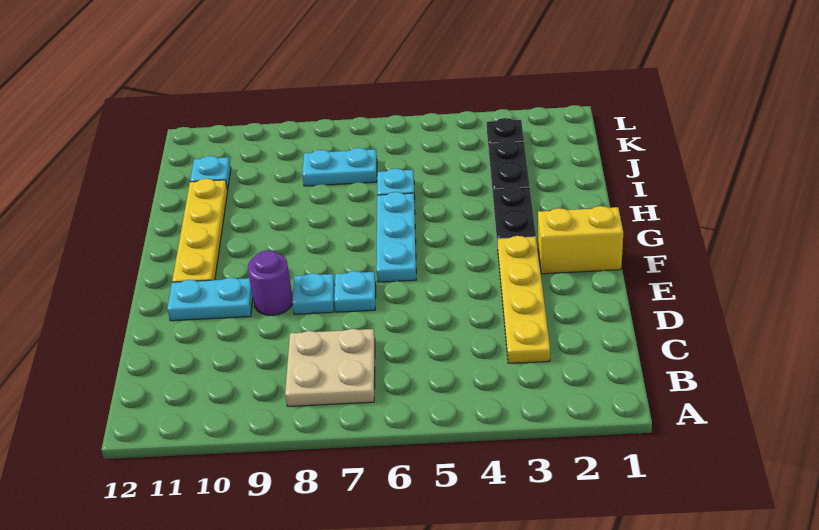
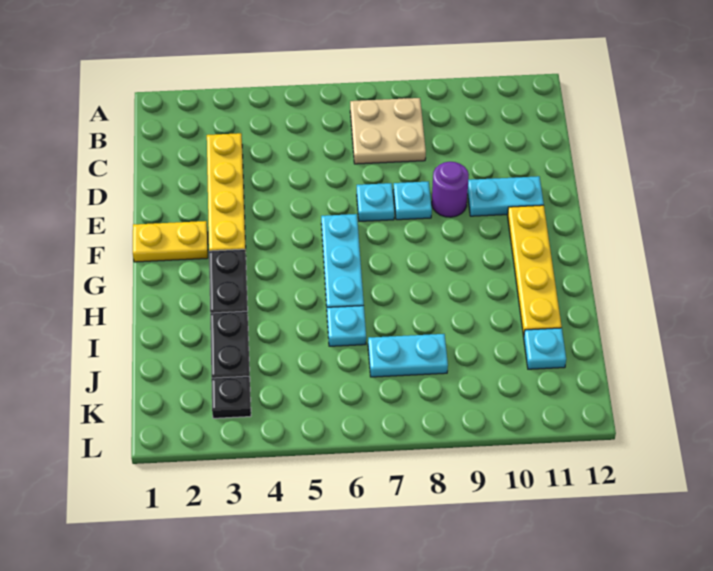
yellow brick F1:F2 level 1 -> yellow plate F1:F2 level 1

